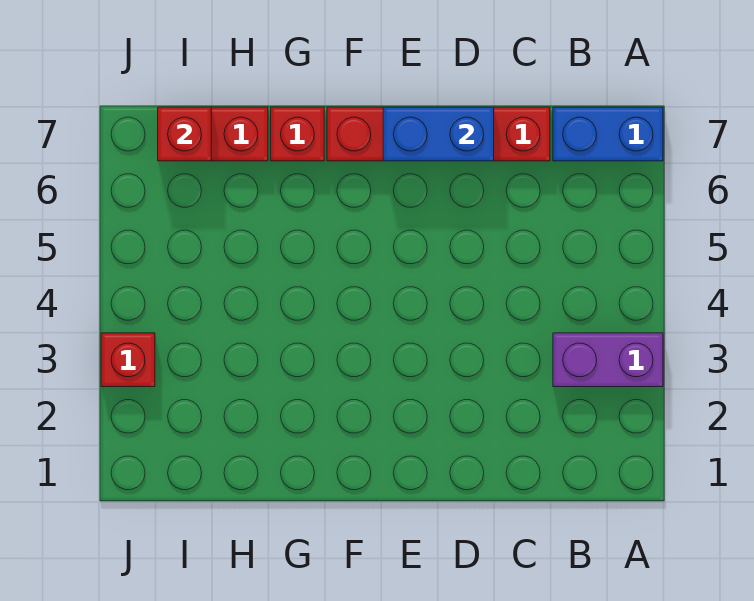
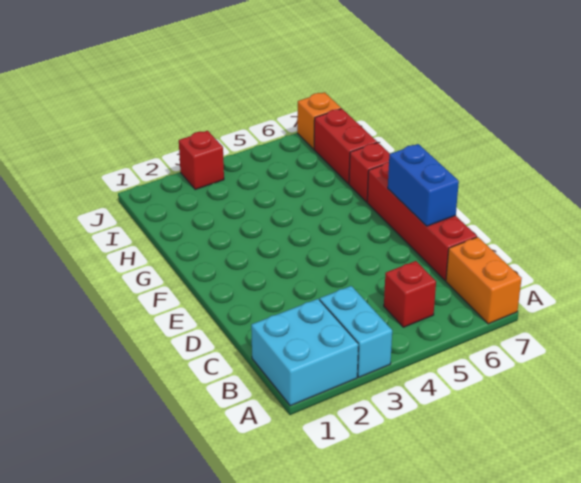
none -> cyan brick A1:B2 level 1
purple brick A3:B3 level 1 -> cyan brick A3:B3 level 1
blue brick A7:B7 level 1 -> orange brick A7:B7 level 1
red brick I7 level 2 -> red brick B5 level 1
none -> orange brick J7 level 1

